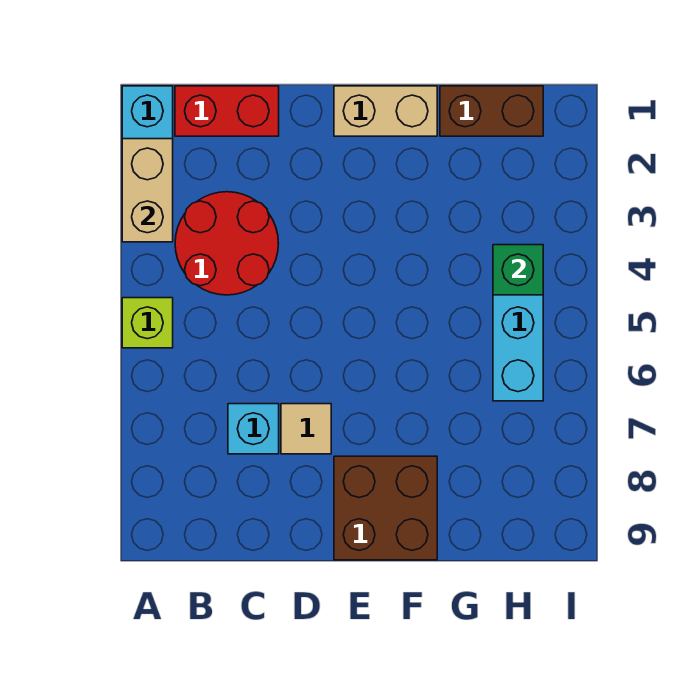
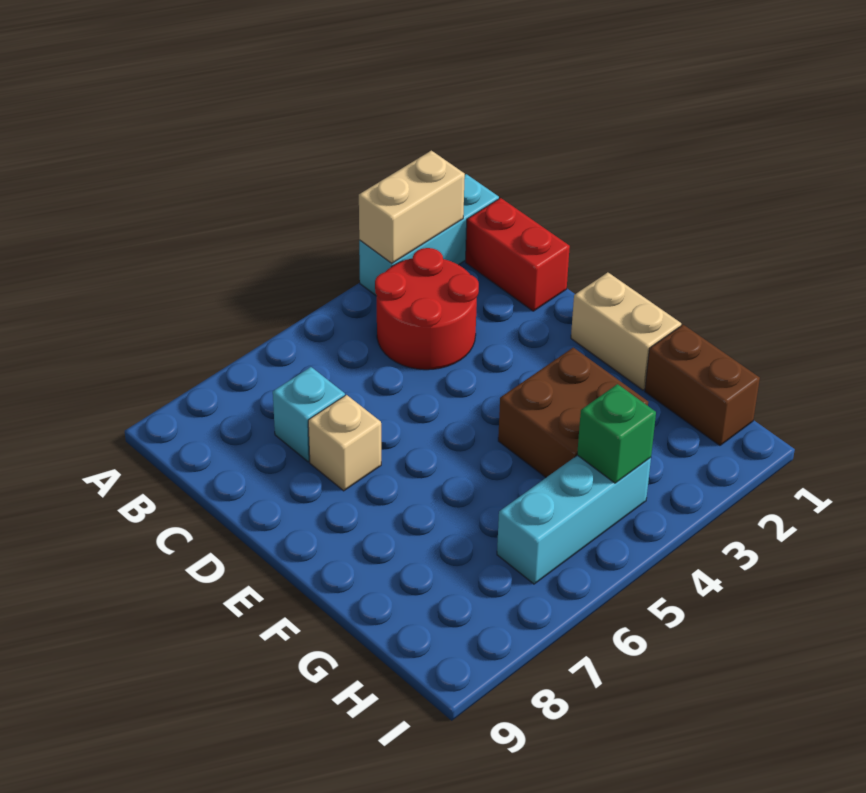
lime brick A5 level 1 -> none
tan tile D7 level 1 -> tan brick D7 level 1
brown brick E8:F9 level 1 -> brown brick F3:G4 level 1

